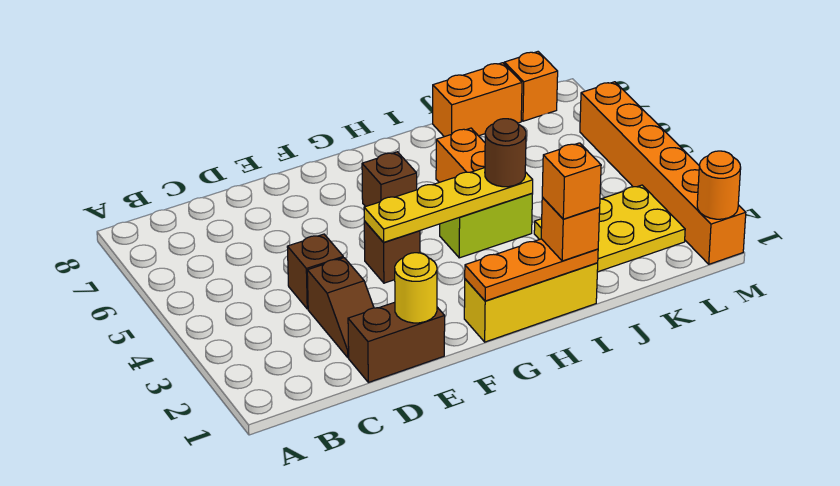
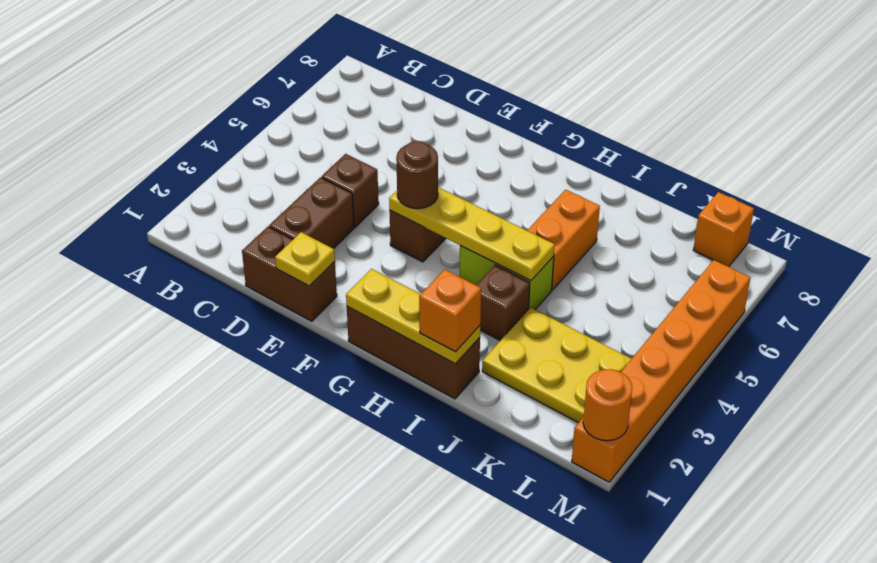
brown slope D2:D3 level 1 top 3 -> brown brick D2:D3 level 1
yellow round brick E1 level 2 -> yellow plate E1 level 2
yellow brick G1:I1 level 1 -> brown brick G1:I1 level 1
orange plate G1:I1 level 2 -> yellow plate G1:I1 level 2
brown brick G6 level 1 -> brown brick I3 level 1
orange brick I1 level 4 -> none
brown round brick I4 level 3 -> brown round brick F4 level 3
orange brick J8:K8 level 1 -> none

